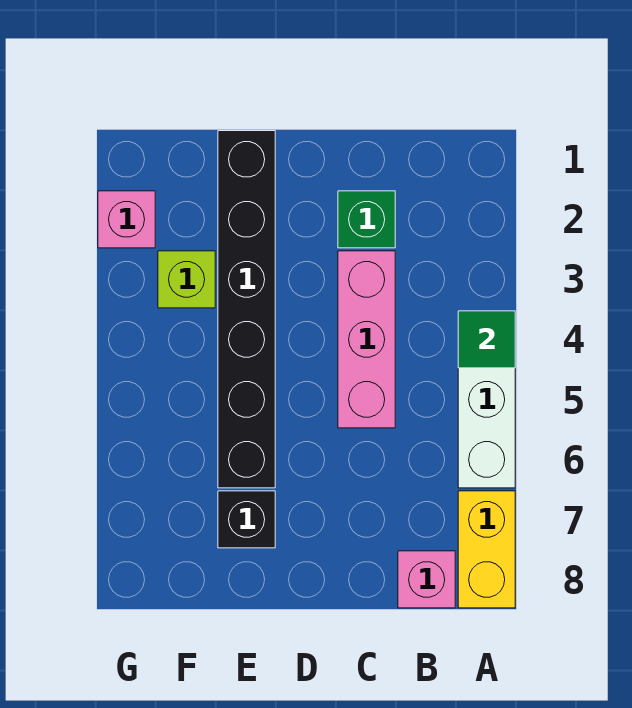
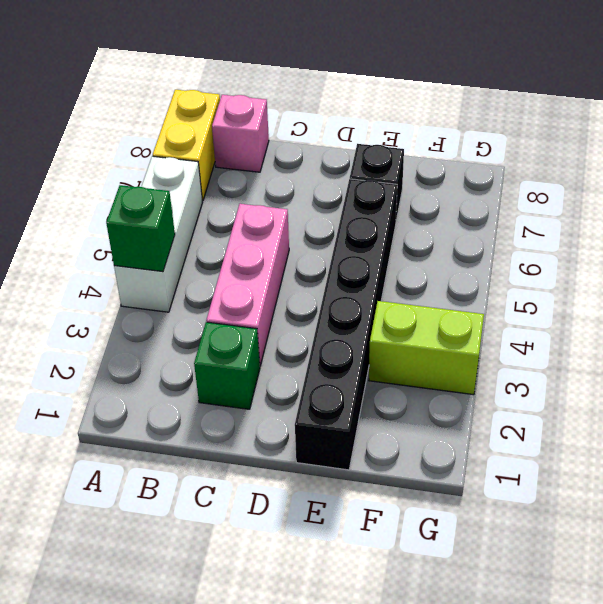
green tile A4 level 2 -> green brick A4 level 2
lime brick F3 level 1 -> lime brick F3:G3 level 1
pink brick G2 level 1 -> none

